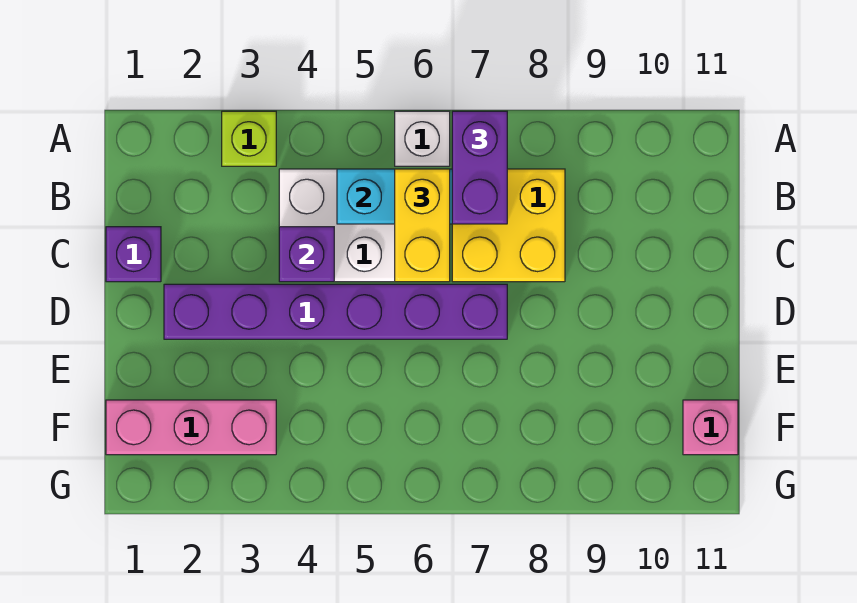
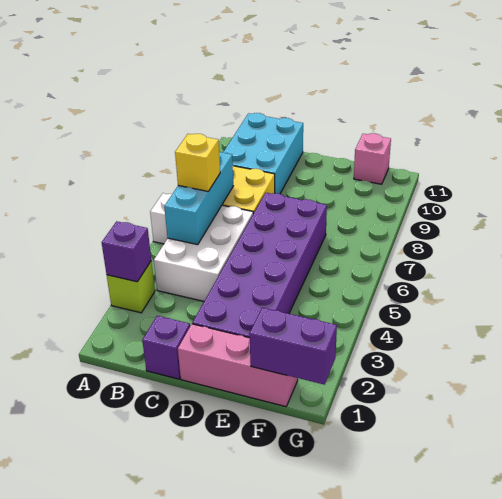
purple brick A7:B7 level 3 -> purple brick F1:G1 level 2
yellow brick B6:C6 level 3 -> yellow brick B6 level 3
none -> cyan brick B9:C11 level 1
purple brick C4 level 2 -> purple brick A3 level 2
purple brick D2:D7 level 1 -> purple brick D2:E7 level 1
pink brick F1:F3 level 1 -> pink brick D1:F1 level 1

